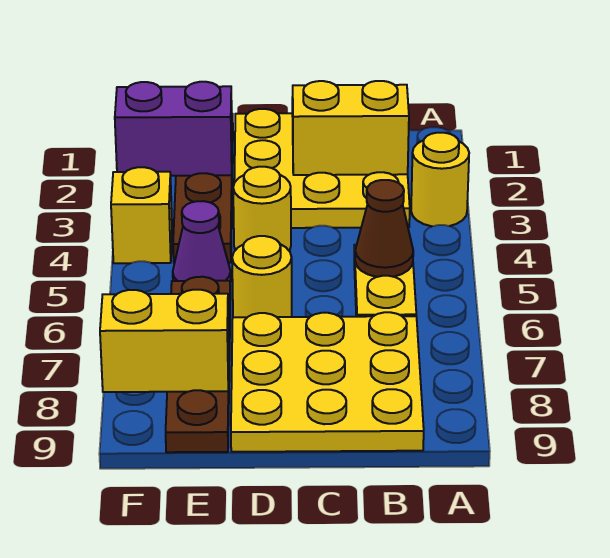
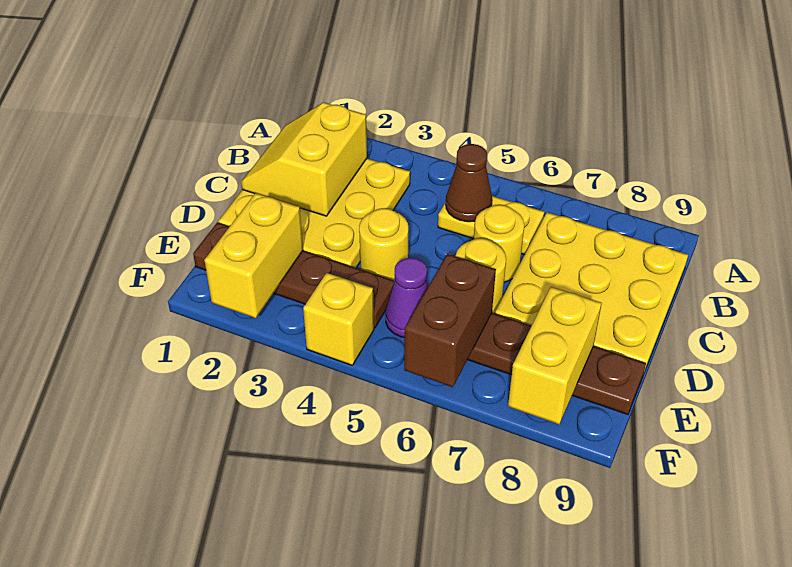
yellow round brick A3 level 1 -> yellow round brick C6 level 1
purple brick E2:F2 level 2 -> yellow brick E2:F2 level 2
none -> brown brick E6:F6 level 2

